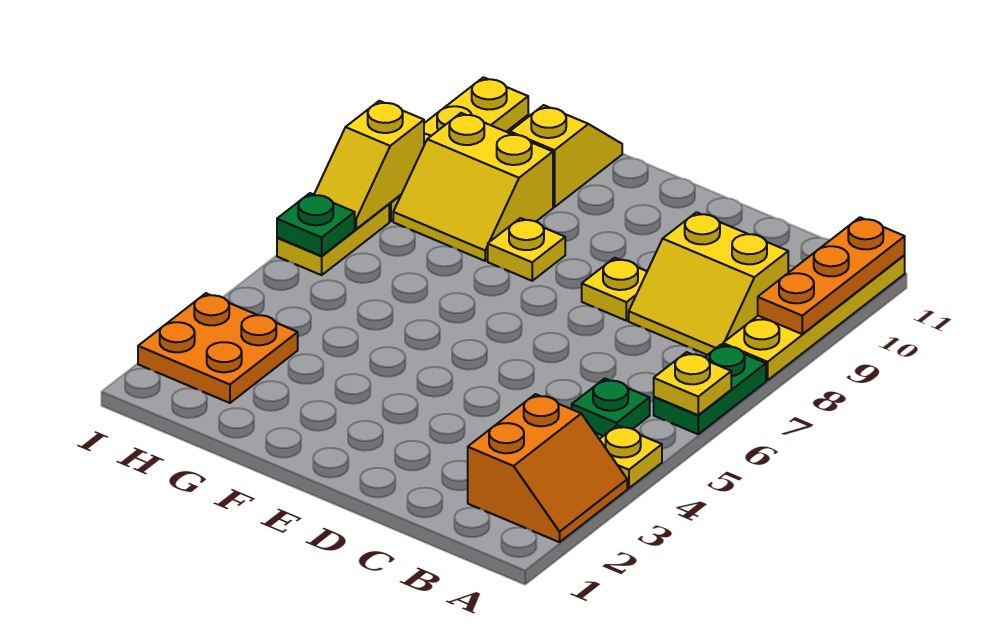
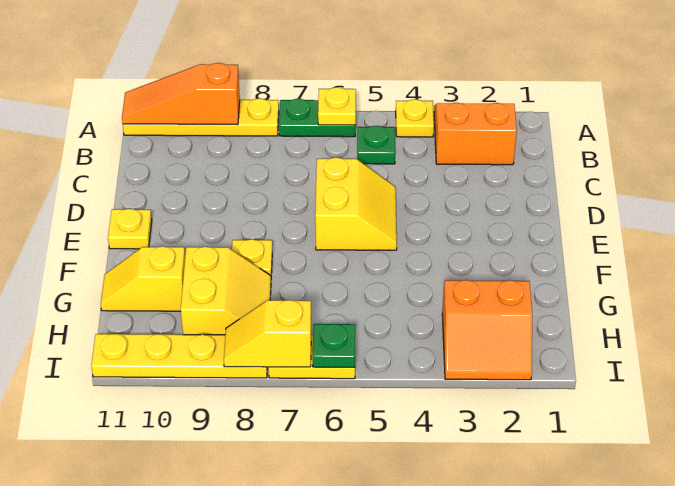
orange plate A9:A11 level 2 -> orange slope A9:A11 level 2 top 9
yellow slope B8:C9 level 1 top 9 -> yellow slope D5:E6 level 1 top 6
yellow plate D8 level 1 -> yellow plate E11 level 1
orange plate H2:I3 level 1 -> orange slope H2:I3 level 1 top H
yellow slope I7:I8 level 2 top 8 -> yellow slope I7:I8 level 2 top 7

